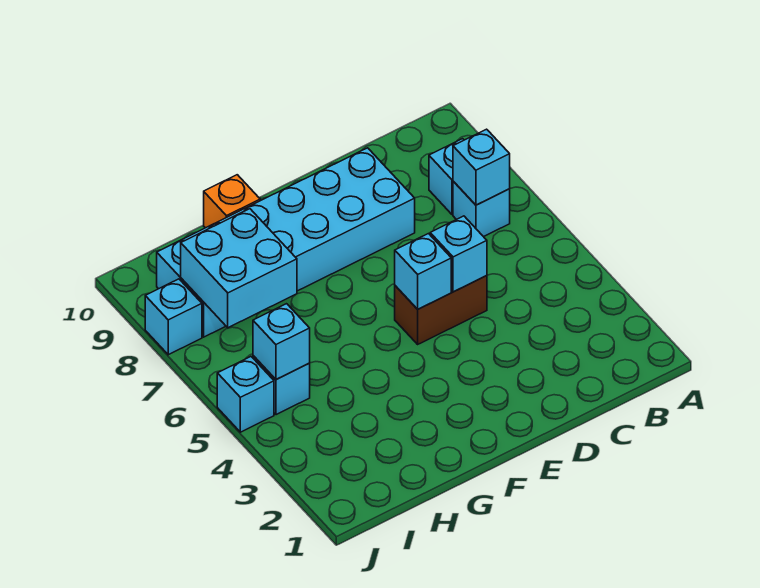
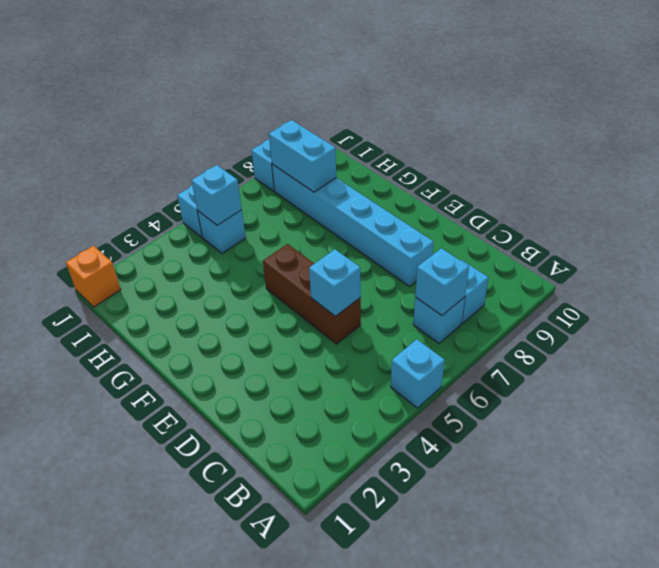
brown brick D5:E5 level 1 -> brown brick D5:F5 level 1
cyan brick D8:I9 level 1 -> cyan brick D8:I8 level 1
cyan brick E5 level 2 -> cyan brick A5 level 1
orange brick G10 level 1 -> orange brick J1 level 1
cyan brick H7:I8 level 2 -> cyan brick H8:I8 level 2

